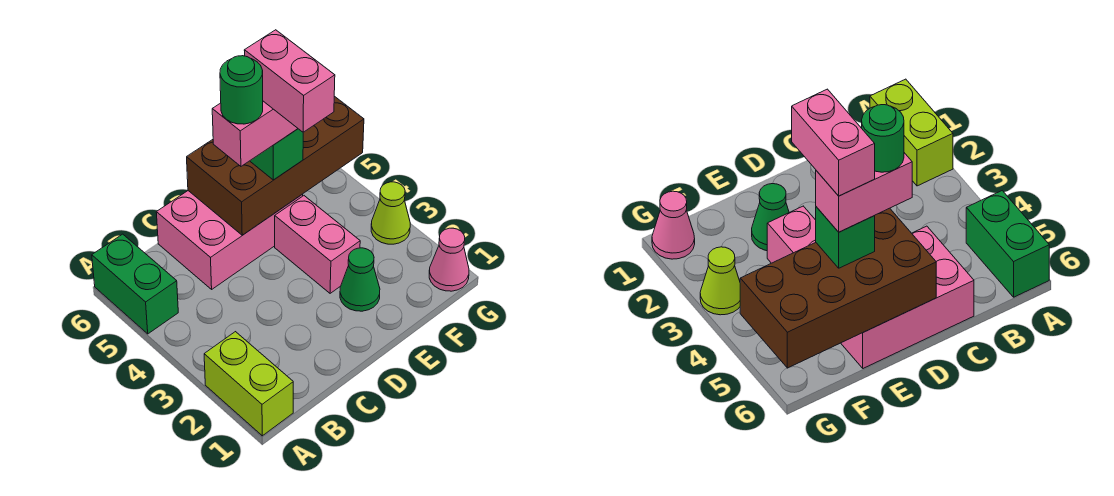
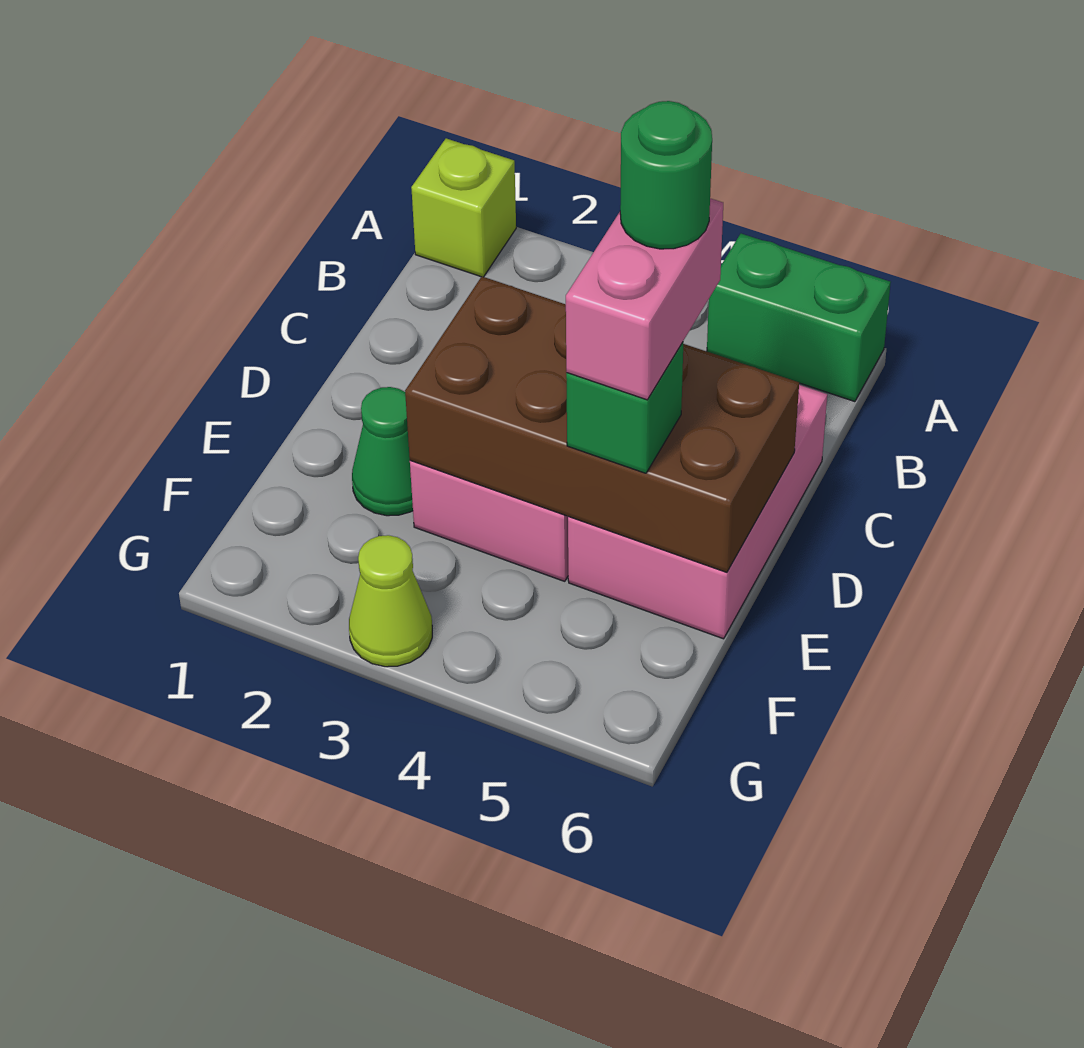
lime brick A1:A2 level 1 -> lime brick A1 level 1
brown brick D5:G6 level 2 -> brown brick D3:E6 level 2
pink brick E4:E5 level 5 -> none
pink cone G1 level 1 -> none

